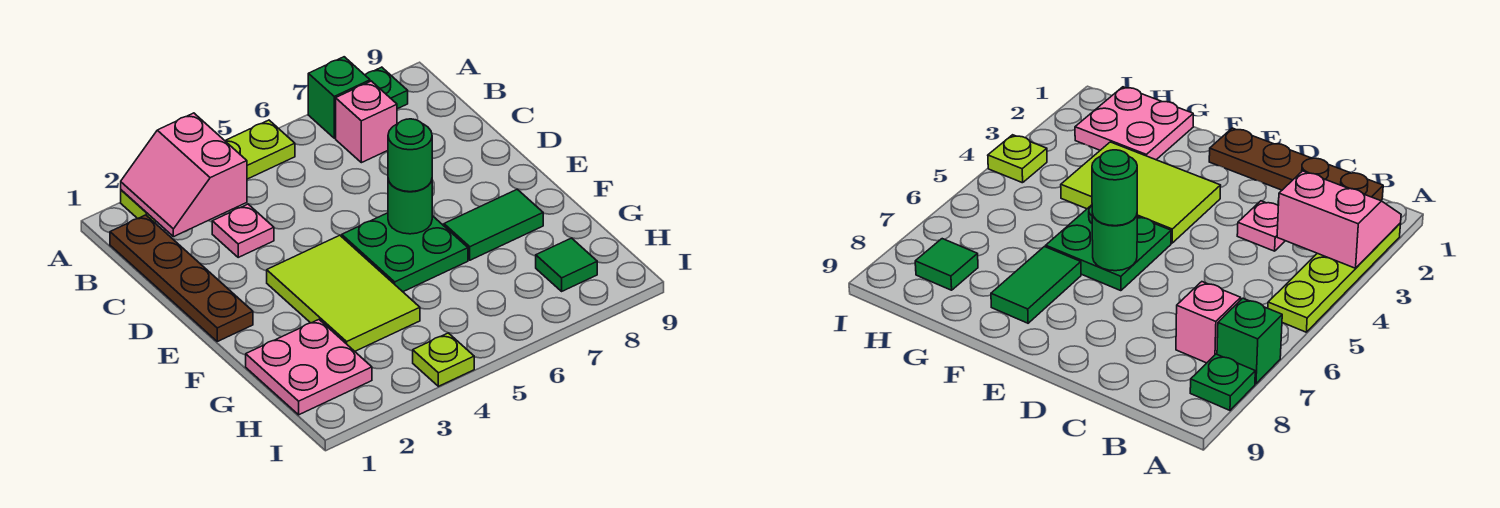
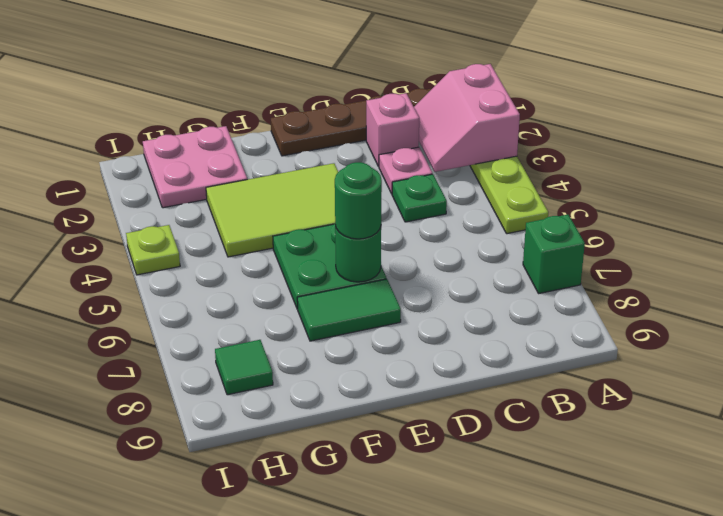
pink slope A2:B3 level 2 top 3 -> pink slope A2:B3 level 2 top A
green plate A8 level 1 -> green plate C4 level 1
pink brick B7 level 1 -> pink brick C2 level 1
green tile F7:F8 level 1 -> green tile E7:F7 level 1

